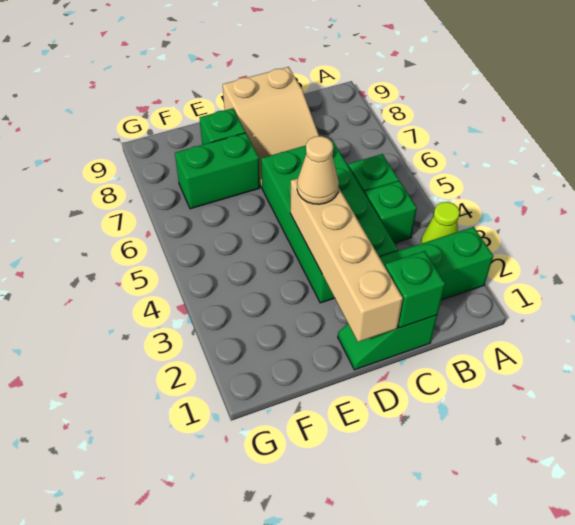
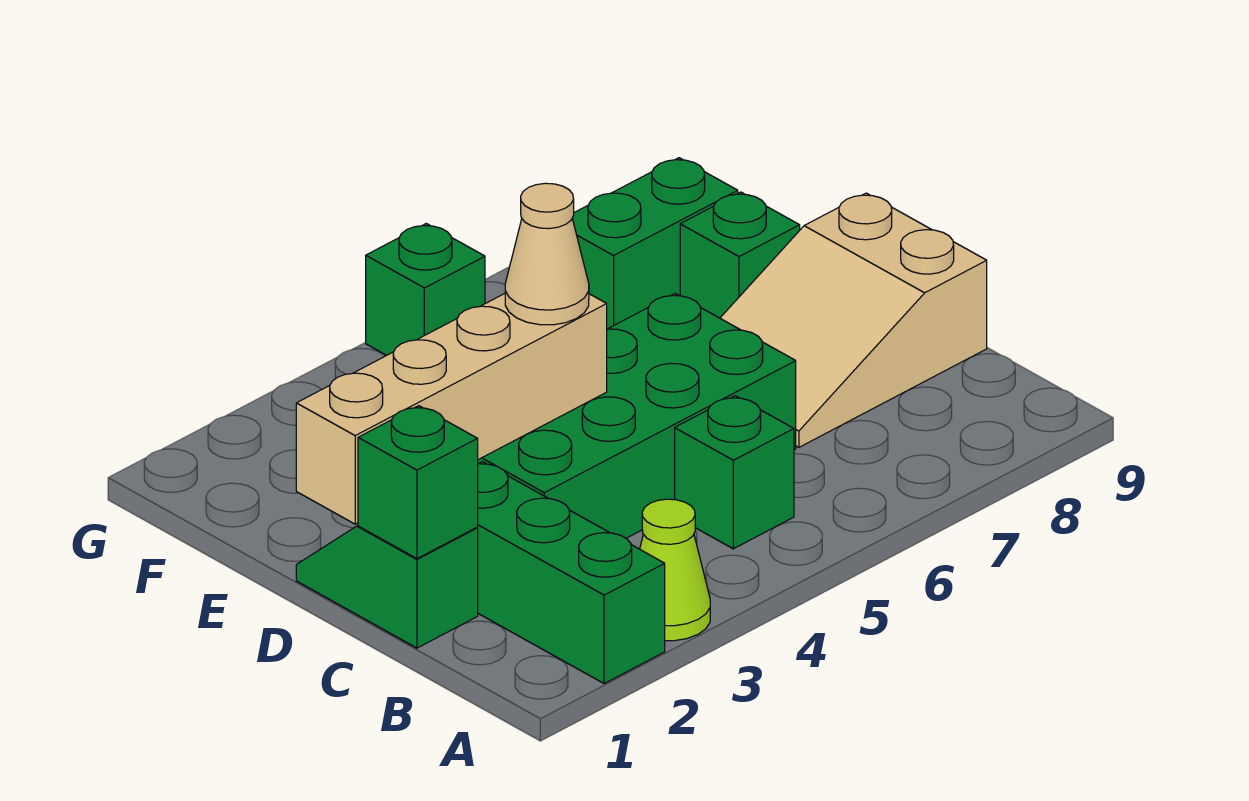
green brick B4 level 1 -> green brick G5 level 1
green brick E7:F7 level 1 -> green brick F7:F8 level 1

